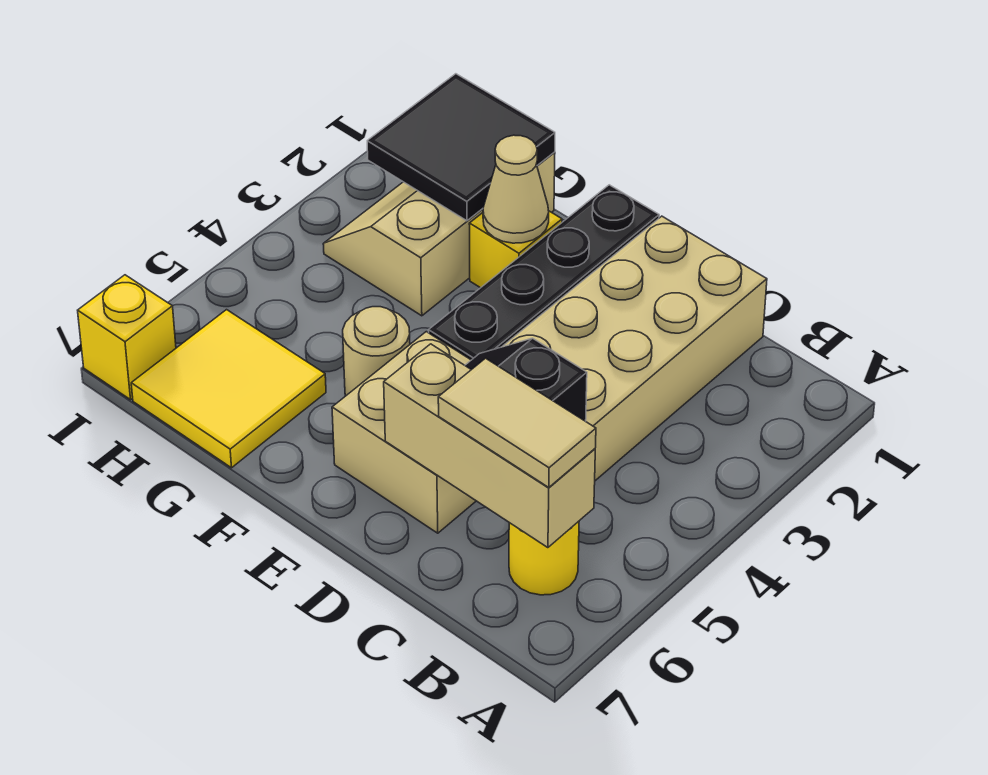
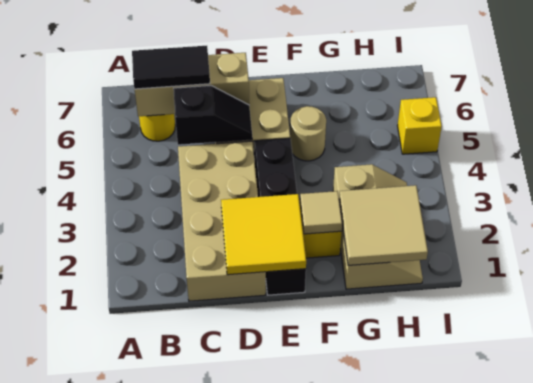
tan tile B6:C6 level 3 -> black tile B6:C6 level 3
tan cone F2 level 2 -> tan tile F2 level 2
black tile G1:H2 level 2 -> tan tile G1:H2 level 2
yellow tile G6:H7 level 1 -> yellow tile D1:E2 level 2
yellow brick I7 level 1 -> yellow brick I5 level 1

